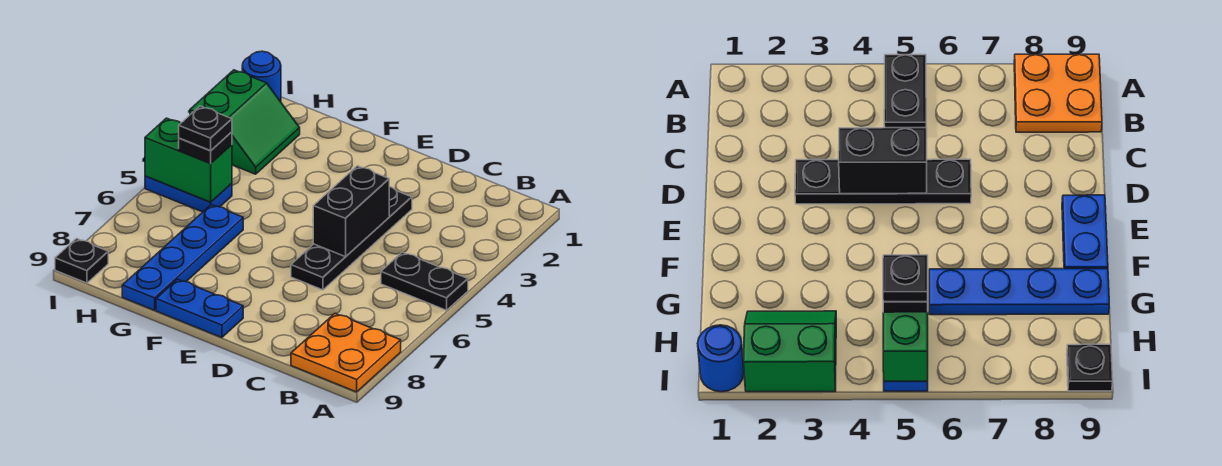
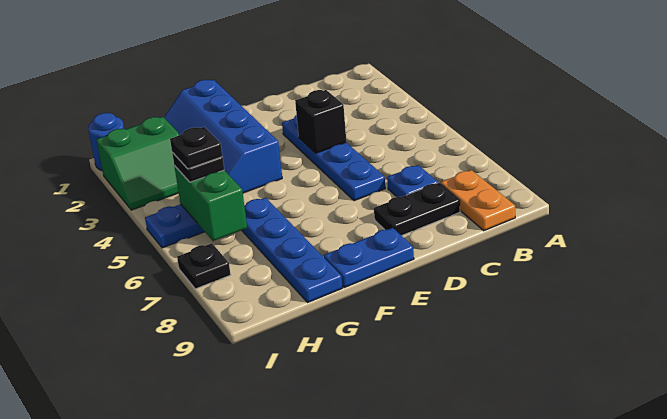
black plate A5:B5 level 1 -> black plate C8:D8 level 1
orange plate A8:B9 level 1 -> orange plate B8:B9 level 1
none -> blue plate C7 level 1
black plate D3:D6 level 1 -> blue plate D3:D6 level 1
black brick D4:D5 level 2 -> black brick D4 level 2
none -> blue slope F1:G4 level 1 top F
green slope H2:I3 level 1 top I -> green slope H2:I3 level 1 top 2
green brick H5:I5 level 2 -> green brick H5:H6 level 2
black plate I9 level 1 -> black plate I7 level 1

